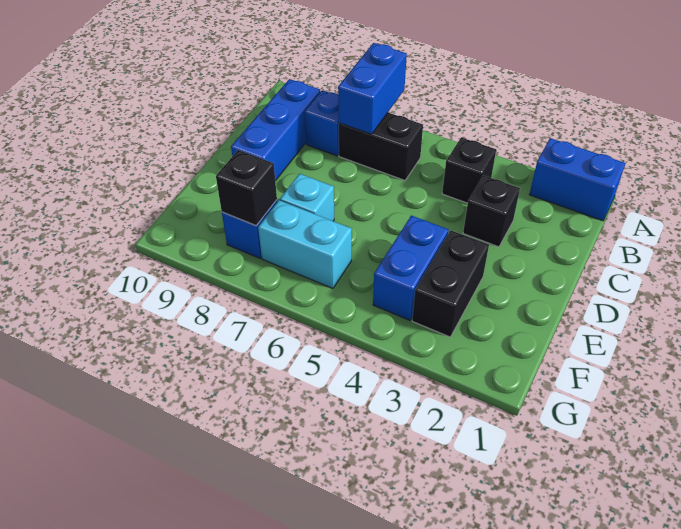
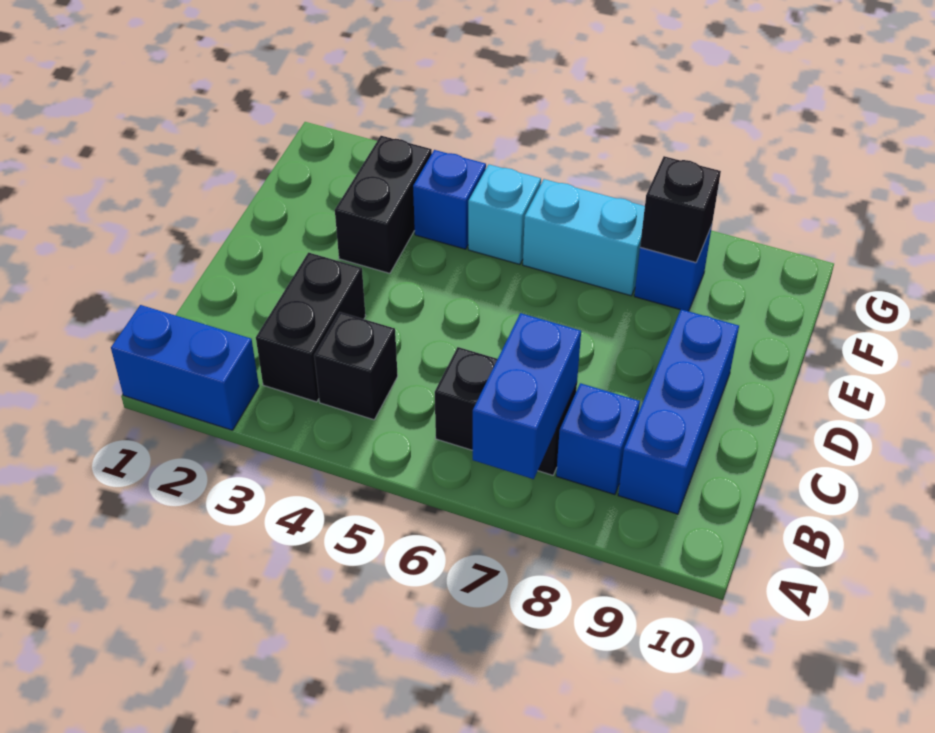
black brick C3 level 1 -> black brick B3:C3 level 1
blue brick E4:F4 level 1 -> blue brick F4 level 1
cyan brick E7 level 1 -> cyan brick F5 level 1

